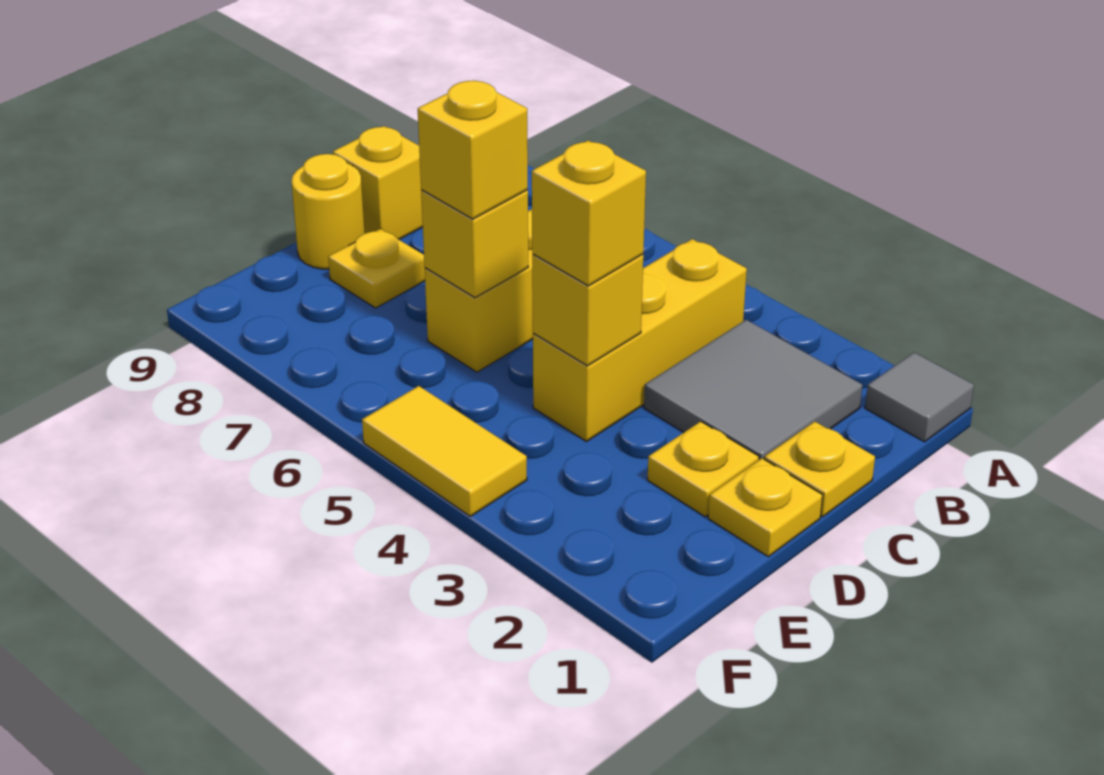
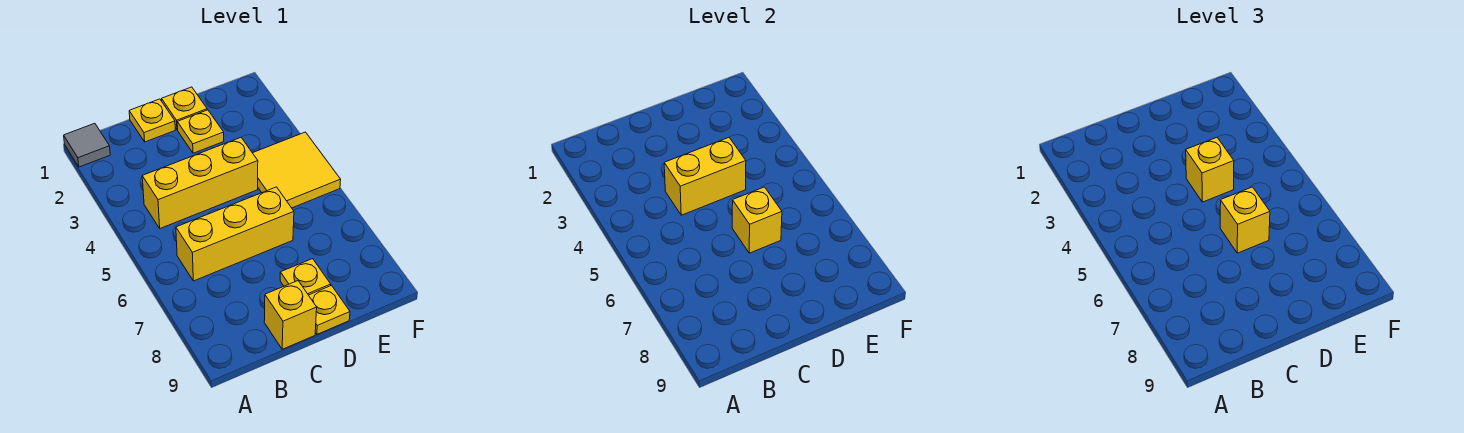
grey tile B2:C3 level 1 -> none
yellow brick D4 level 2 -> yellow brick C4:D4 level 2
yellow round brick D9 level 1 -> yellow plate D9 level 1
yellow tile F4:F5 level 1 -> yellow tile E4:F5 level 1

